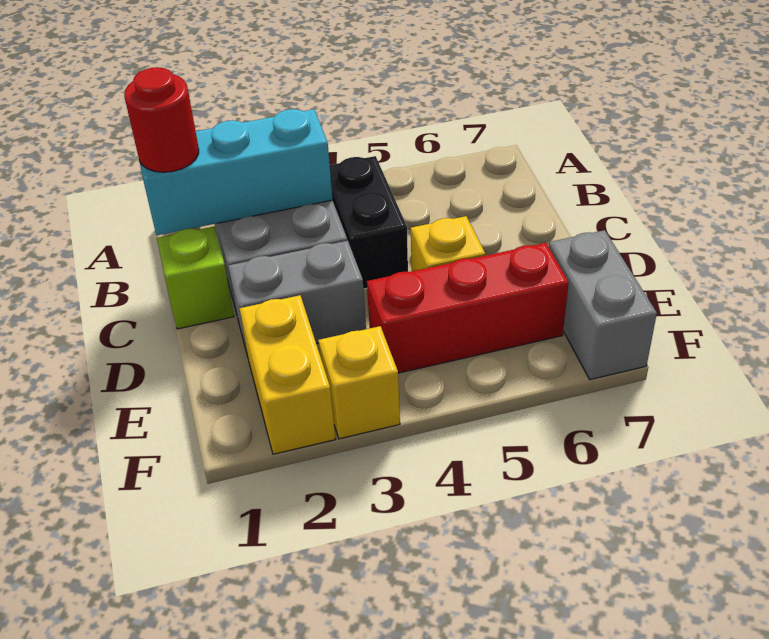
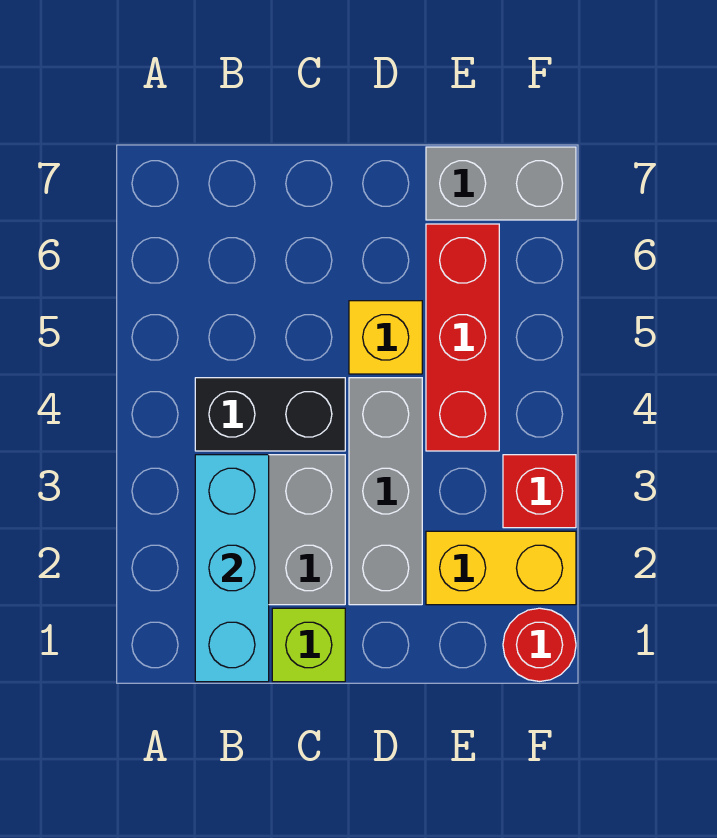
red round brick B1 level 3 -> red round brick F1 level 1
grey brick D2:D3 level 1 -> grey brick D2:D4 level 1
yellow brick F3 level 1 -> red brick F3 level 1

